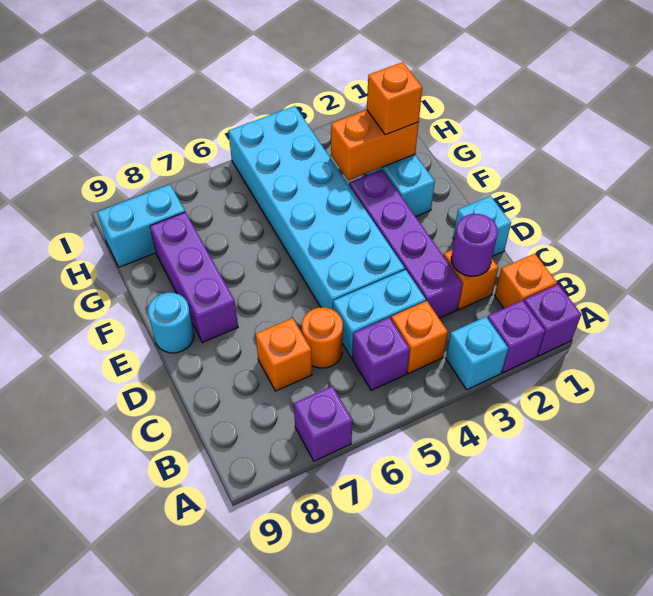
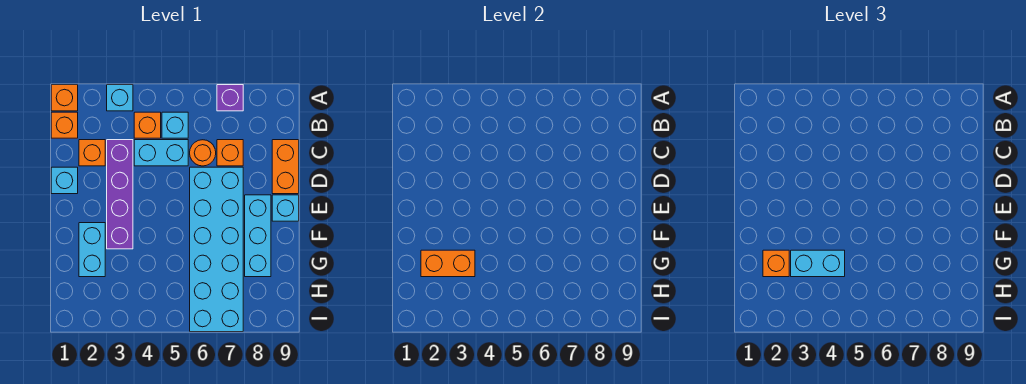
purple brick A1 level 1 -> orange brick A1 level 1
purple brick A2 level 1 -> none
purple brick B5 level 1 -> cyan brick B5 level 1
purple round brick C2 level 2 -> none
none -> orange brick C9:D9 level 1
cyan brick D4:I5 level 1 -> cyan brick D6:I7 level 1
purple brick E8:G8 level 1 -> cyan brick E8:G8 level 1
cyan round brick E9 level 1 -> cyan brick E9 level 1
cyan brick H8:H9 level 1 -> cyan brick G3:G4 level 3

